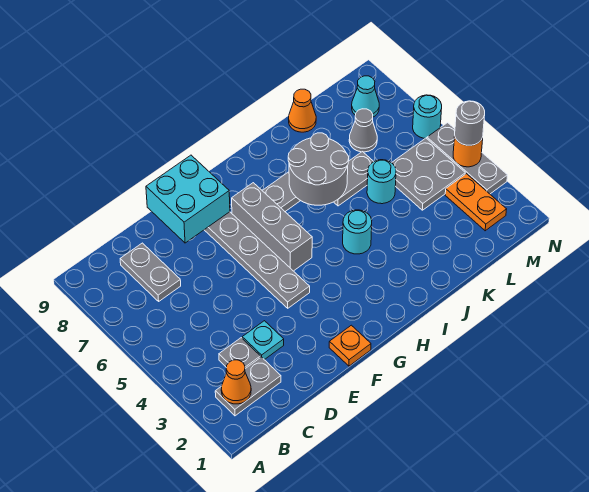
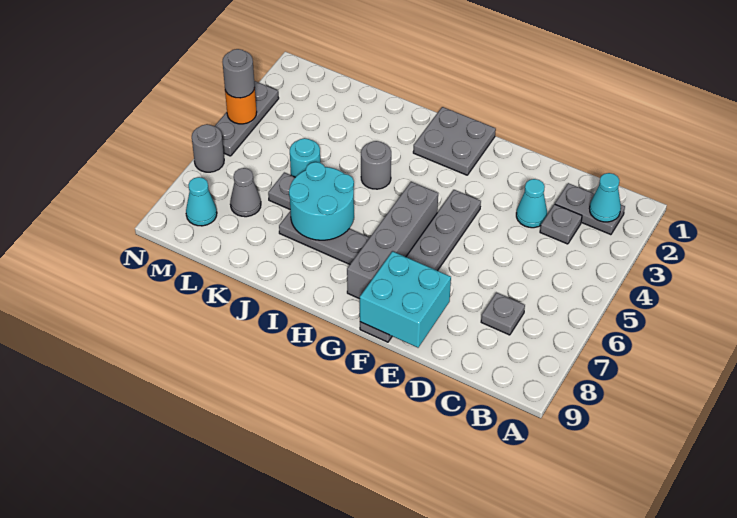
orange cone B2 level 2 -> cyan cone B2 level 2
grey plate C7:C8 level 1 -> grey plate C7 level 1
cyan plate D3 level 1 -> cyan cone D3 level 1
orange plate F1 level 1 -> none
grey brick G5:G7 level 1 -> grey brick G5:G8 level 1
cyan round brick I4 level 1 -> grey round brick I4 level 1
grey round brick I6:J7 level 2 -> cyan round brick I6:J7 level 2
orange cone K9 level 1 -> none
grey plate L4:M5 level 1 -> grey plate G1:H2 level 1
orange plate M2:M3 level 1 -> none
cyan round brick N6 level 1 -> grey round brick N6 level 1

